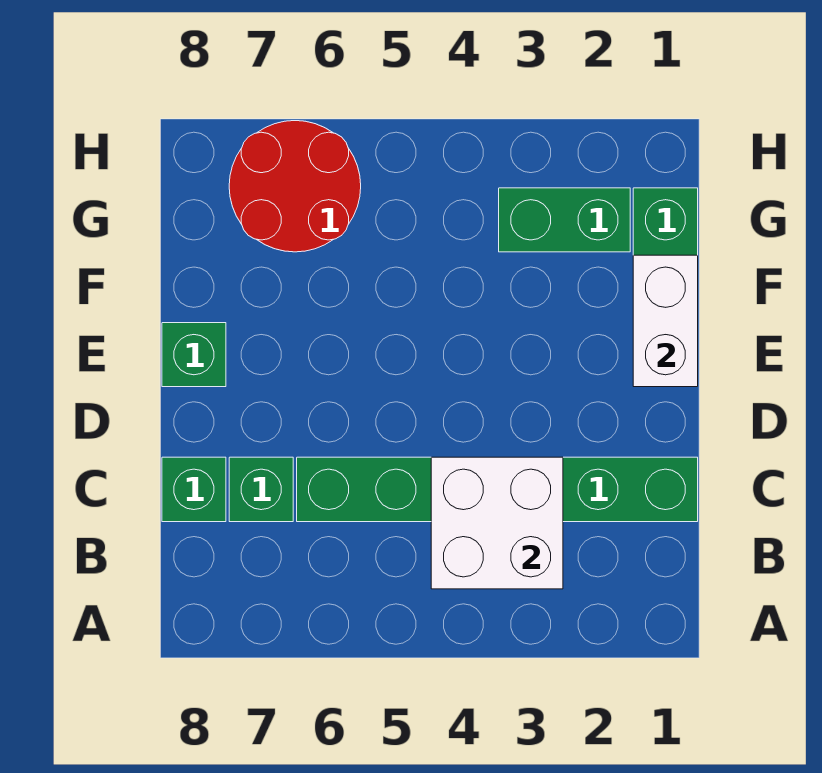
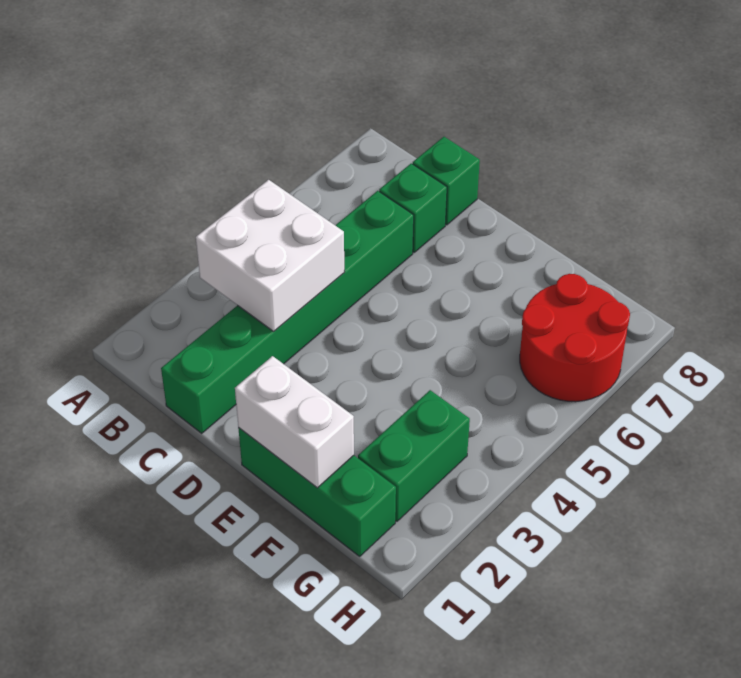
green brick E8 level 1 -> none

